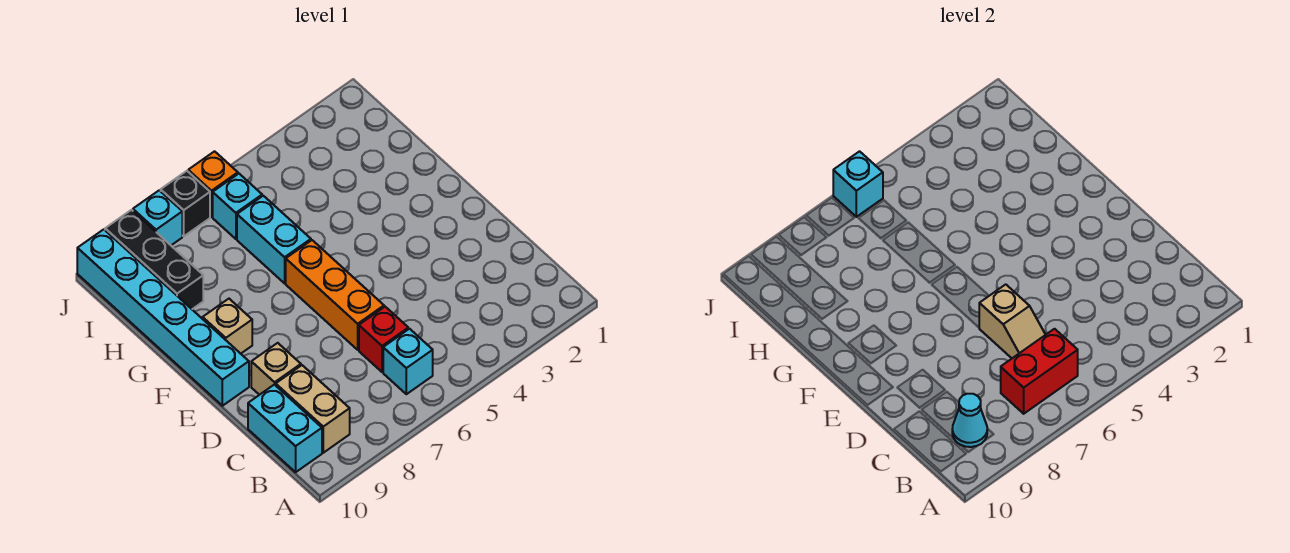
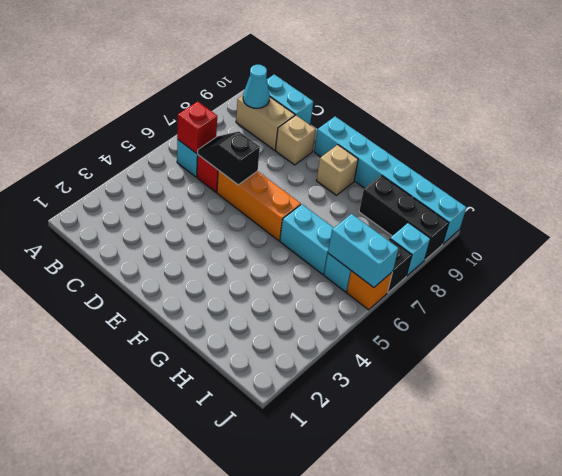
red brick B6:B7 level 2 -> red brick B6 level 2
tan slope C6:D6 level 2 top D -> black slope C6:D6 level 2 top D
cyan brick J6 level 2 -> cyan brick I6:J6 level 2

